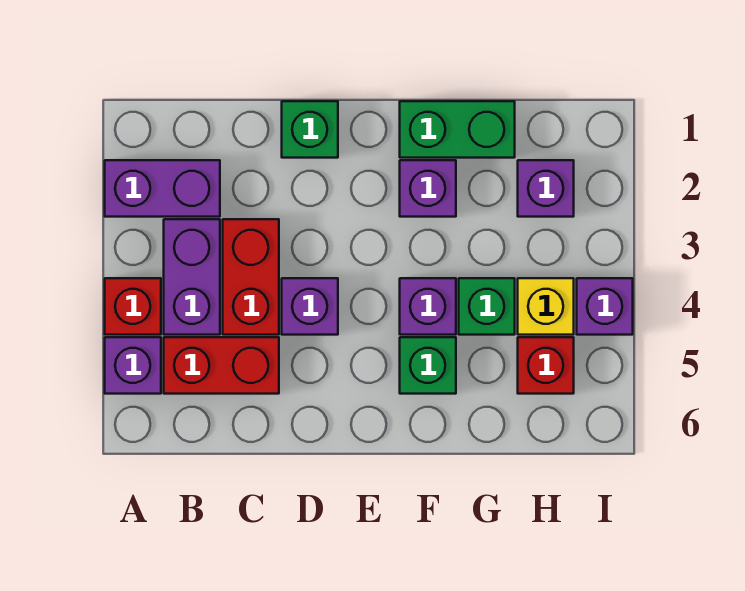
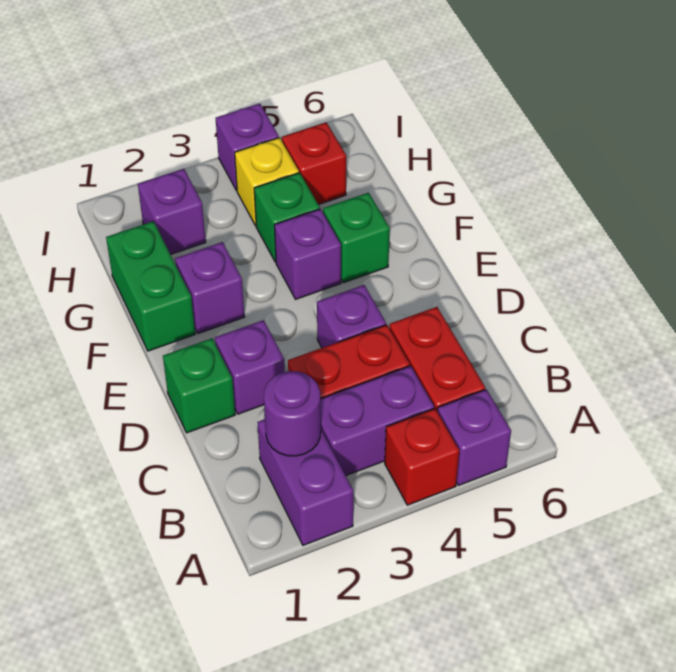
none -> purple round brick B2 level 2
none -> purple brick D2 level 1

